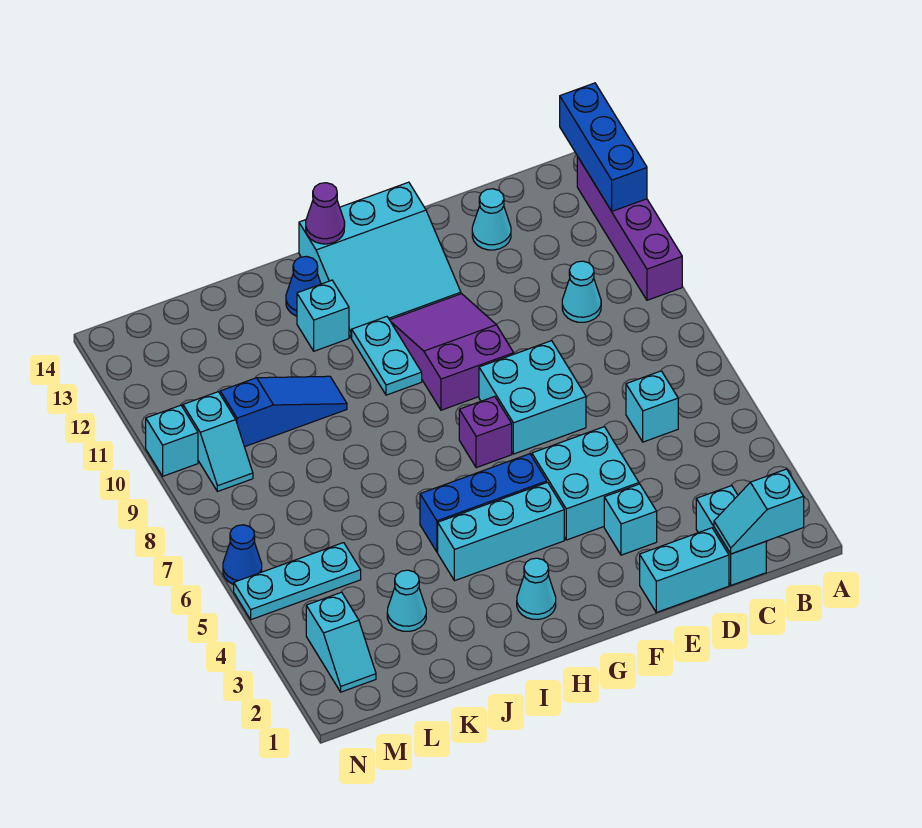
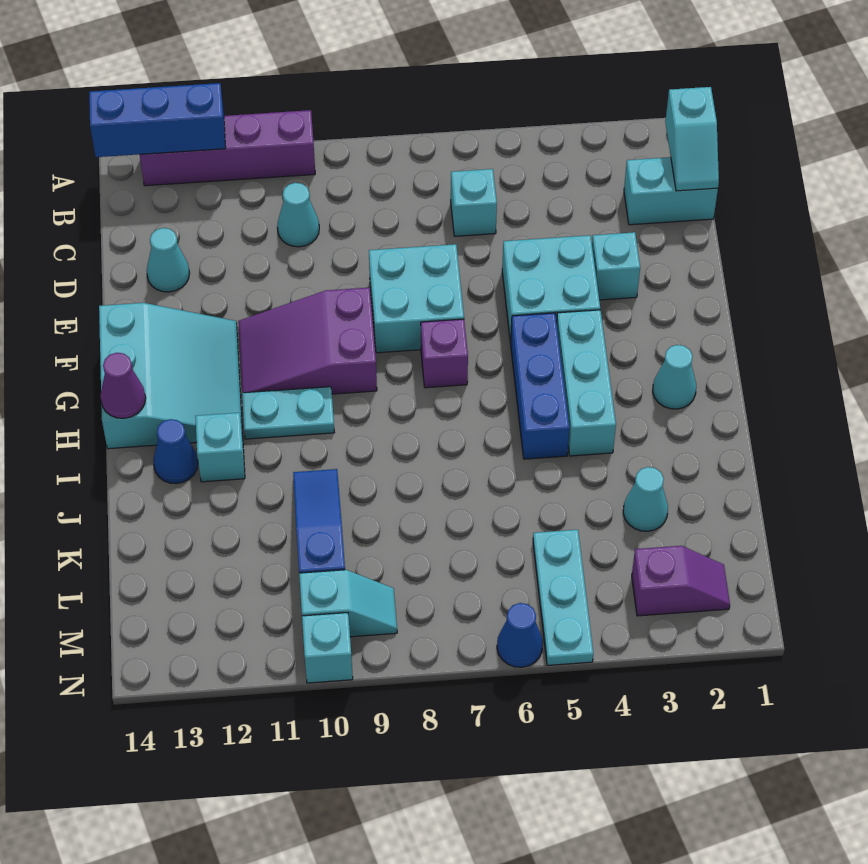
cyan brick D1:E1 level 1 -> none
cyan slope M2:M3 level 1 top 3 -> purple slope M2:M3 level 1 top 3

